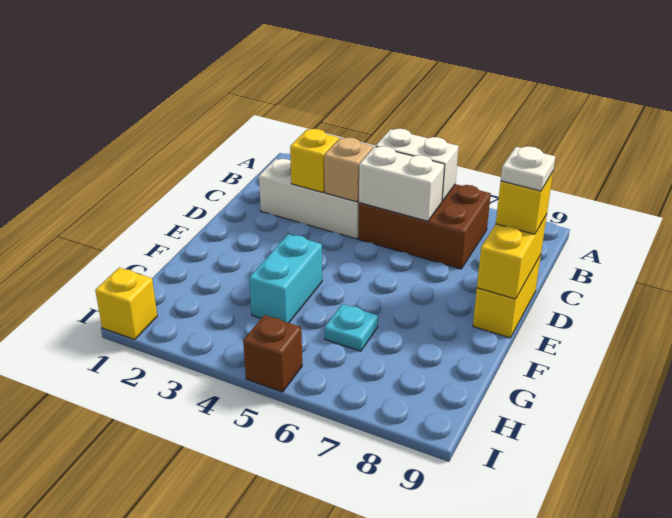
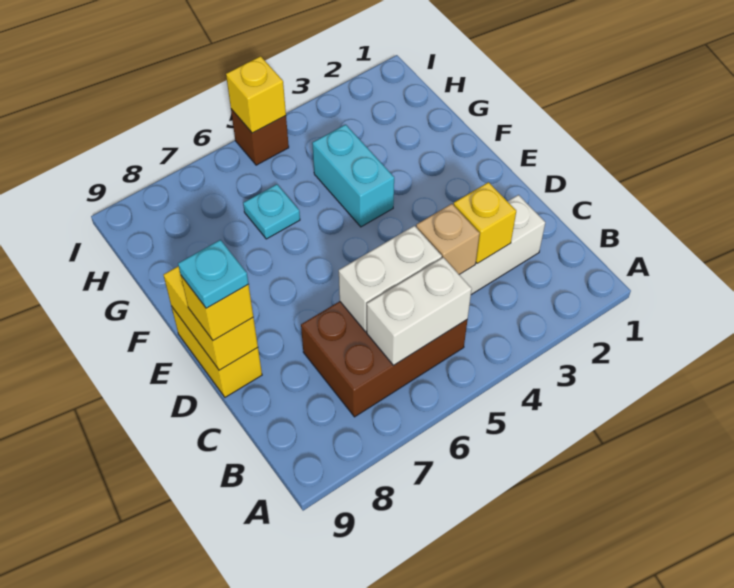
white plate D9 level 4 -> cyan plate D9 level 4
yellow brick I1 level 1 -> yellow brick I5 level 2

